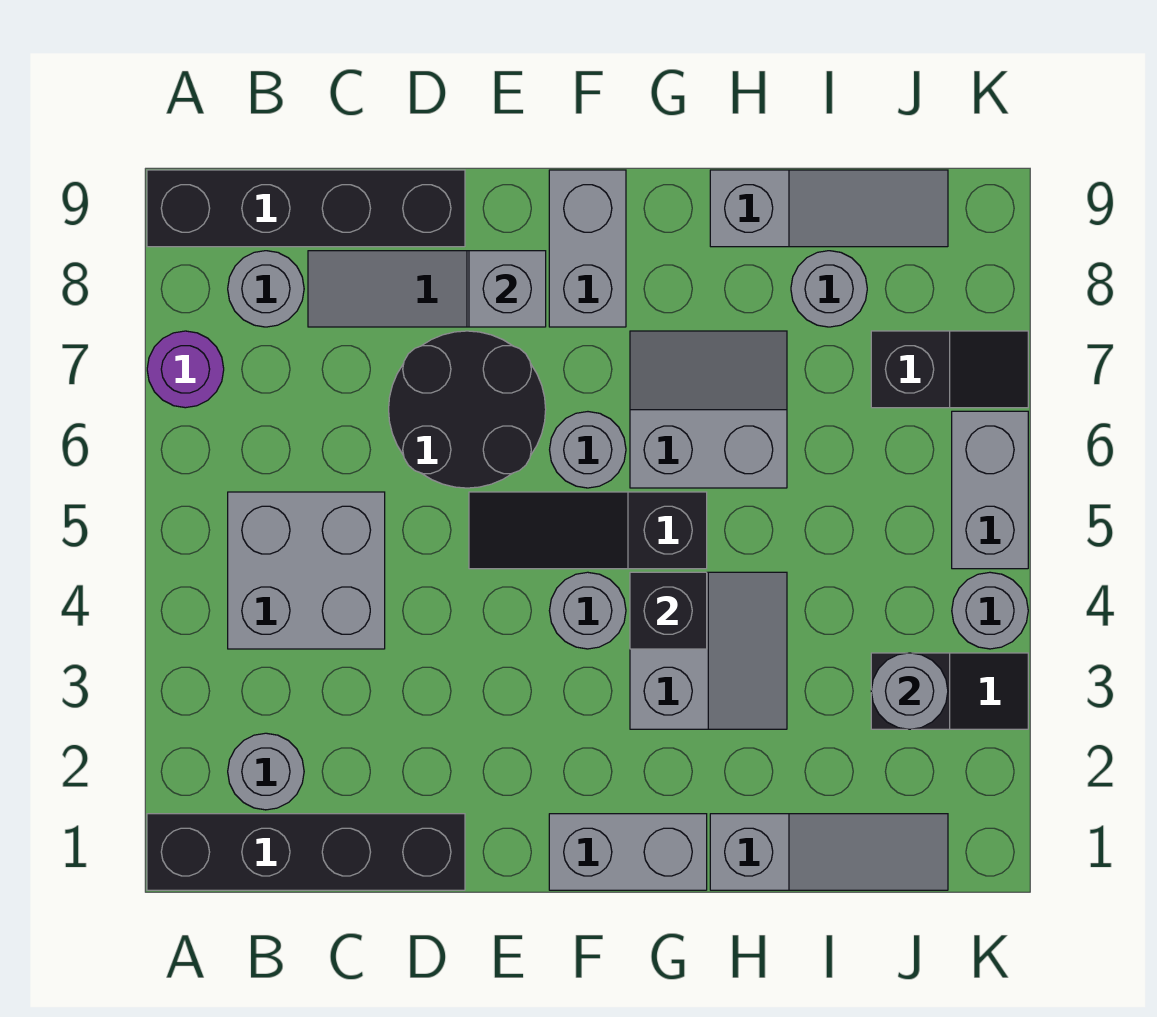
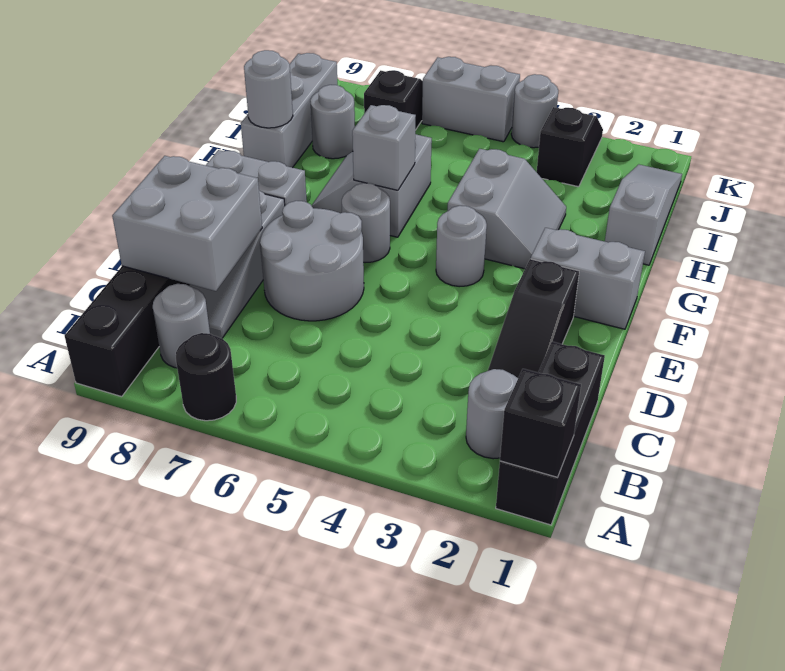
black brick A1:D1 level 1 -> black brick A1:C1 level 1
purple round brick A7 level 1 -> black round brick A7 level 1
grey brick B4:C5 level 1 -> grey brick C8:D9 level 2
black round brick D6:E7 level 1 -> grey round brick D6:E7 level 1
black slope E5:G5 level 1 top G -> black slope C2:E2 level 1 top E
grey brick E8 level 2 -> grey brick G6 level 2
grey brick F1:G1 level 1 -> grey brick F1:F2 level 1
grey slope G3:H4 level 1 top G -> grey slope G3:H4 level 1 top 4
black brick G4 level 2 -> black brick A1 level 2
grey slope H9:J9 level 1 top H -> grey brick H9:J9 level 1
grey round brick J3 level 2 -> grey round brick H9 level 2

